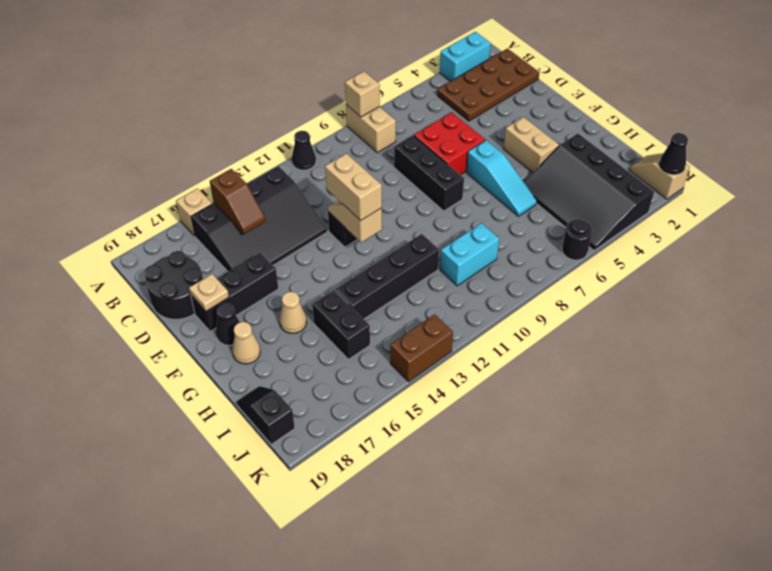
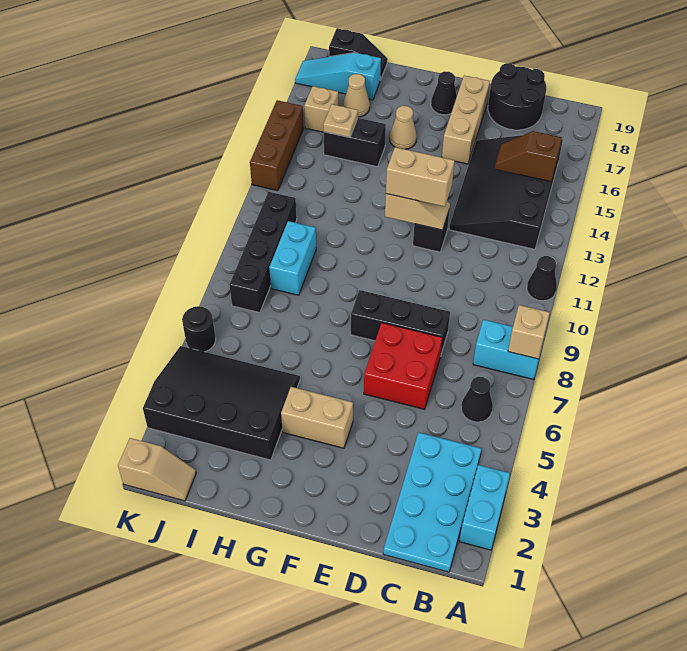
tan brick A8:B8 level 1 -> cyan brick A8:B8 level 1
tan brick A16 level 1 -> tan brick J16 level 1
brown plate B1:C4 level 1 -> cyan plate B1:C4 level 1
black brick E16:E18 level 1 -> tan brick E16:E18 level 1
tan plate E18 level 2 -> tan plate I15 level 2
cyan slope F6:H6 level 1 top F -> cyan slope I18:K18 level 1 top I
tan cone G18 level 1 -> tan cone I17 level 1
black brick H11:H14 level 1 -> black brick J8:J11 level 1
black cone K1 level 2 -> black cone B6 level 1
brown brick K13:K14 level 1 -> brown brick K13:K15 level 1

